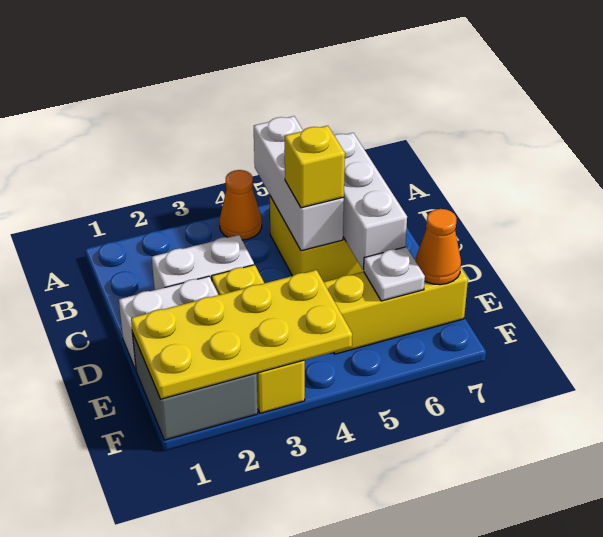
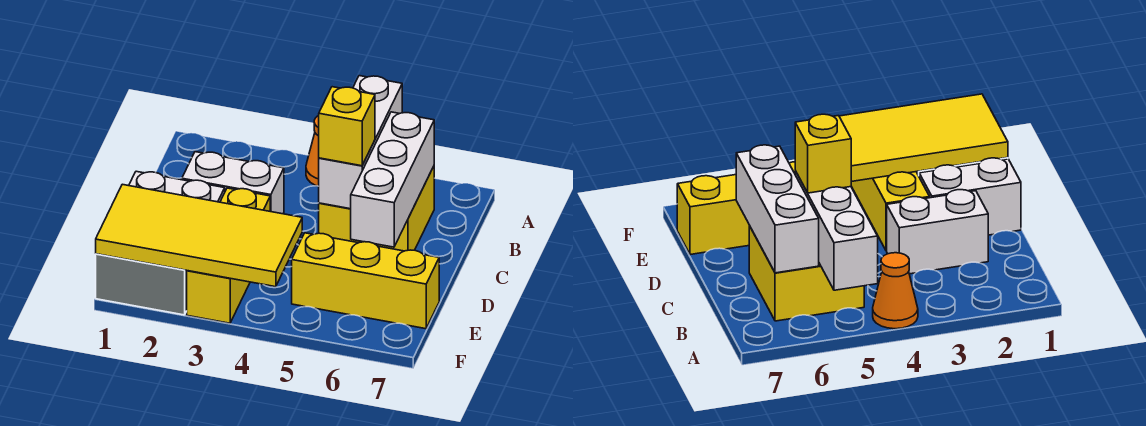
yellow plate E1:F4 level 2 -> yellow tile E1:F4 level 2
white plate E6 level 2 -> none
orange cone E7 level 2 -> none

